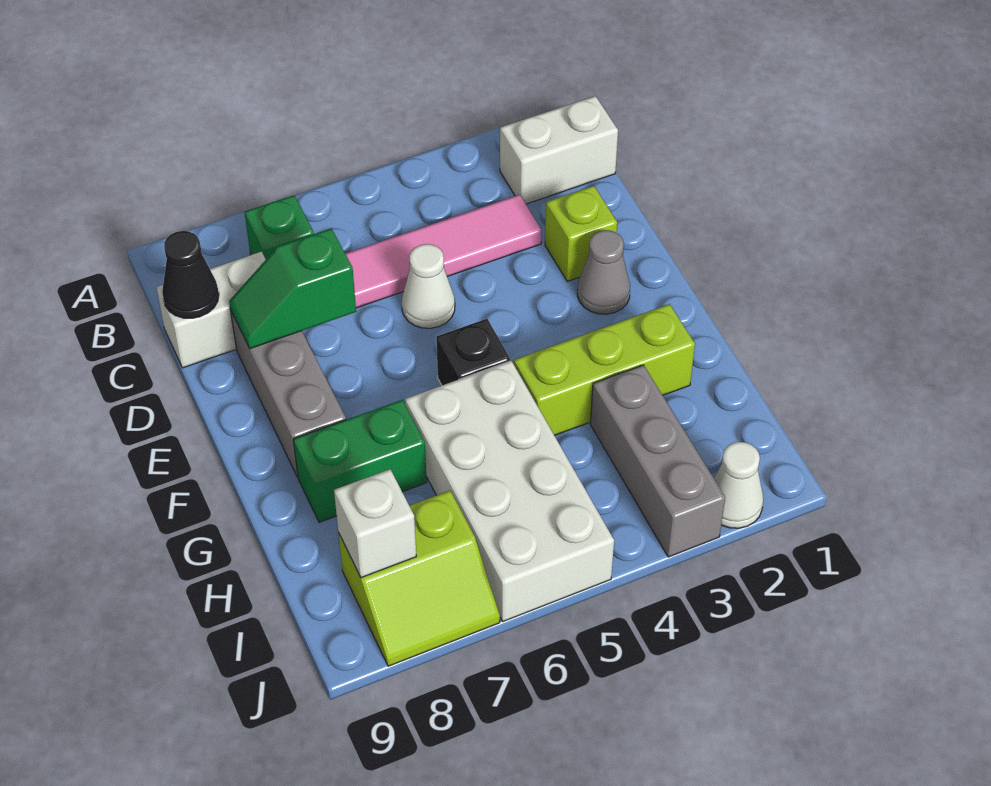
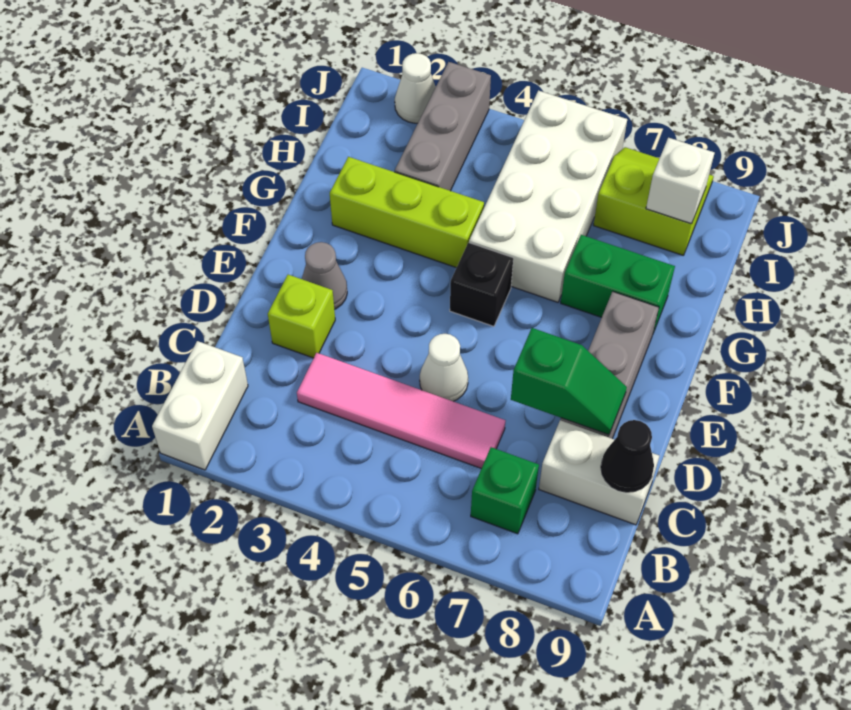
white brick B1:B2 level 1 -> white brick A1:B1 level 1

